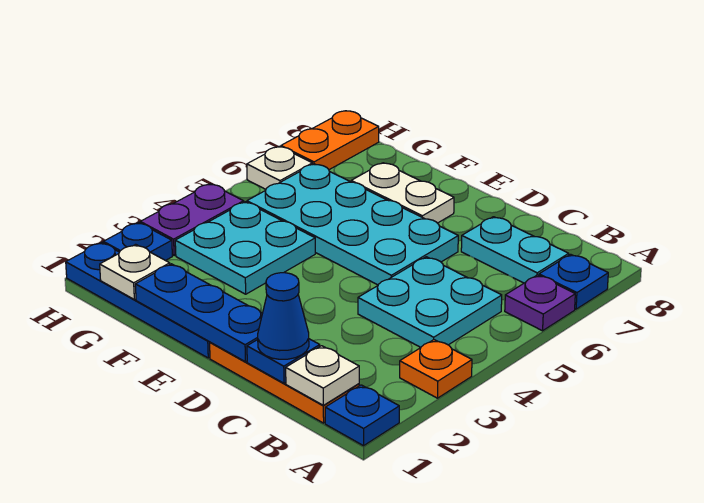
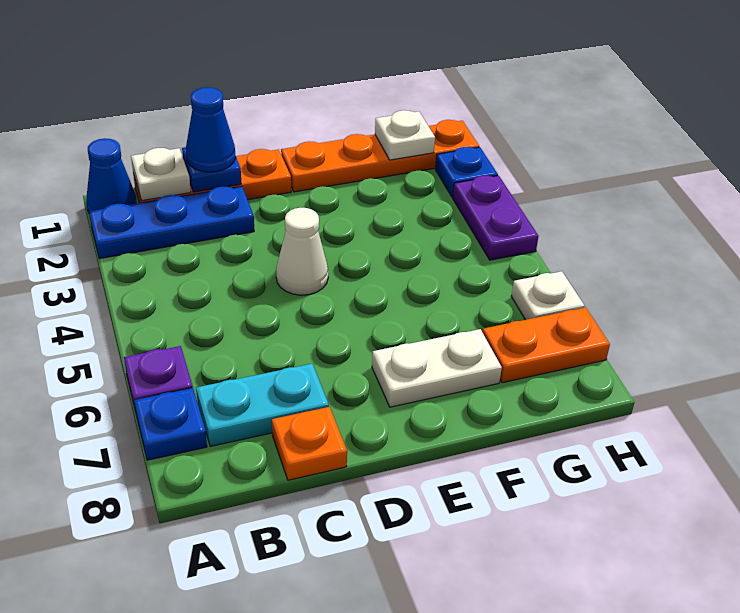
blue plate A1 level 1 -> blue cone A1 level 1
orange plate A3 level 1 -> orange plate C8 level 1
cyan plate B4:C5 level 1 -> none
blue plate D1:F1 level 2 -> blue plate A2:C2 level 1
none -> white cone D4 level 1
cyan plate D5:G6 level 1 -> none
blue plate E1:H1 level 1 -> orange plate E1:H1 level 1
cyan plate F3:G4 level 1 -> none
orange plate H7:H8 level 1 -> orange plate G7:H7 level 1

